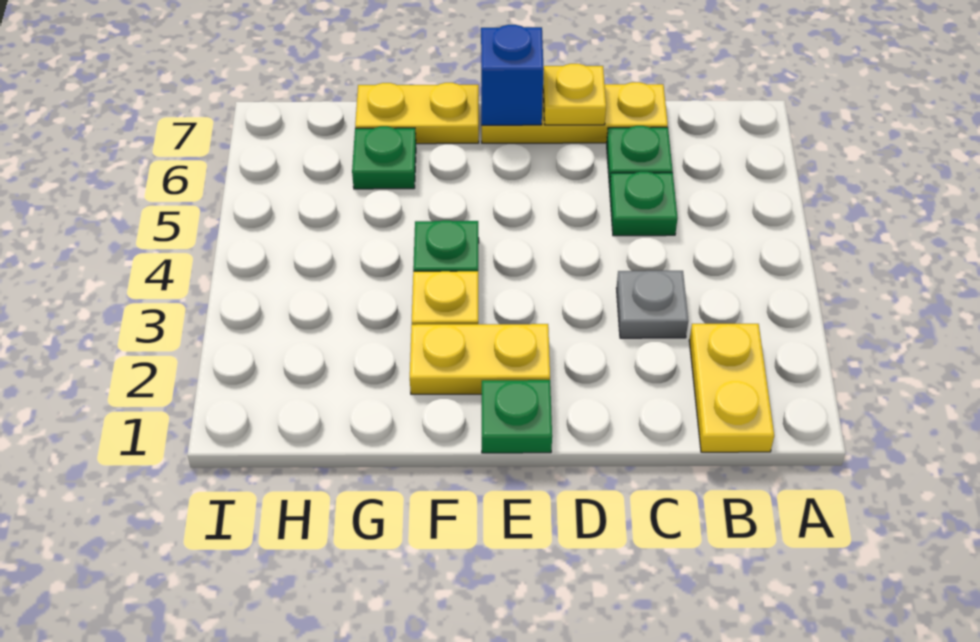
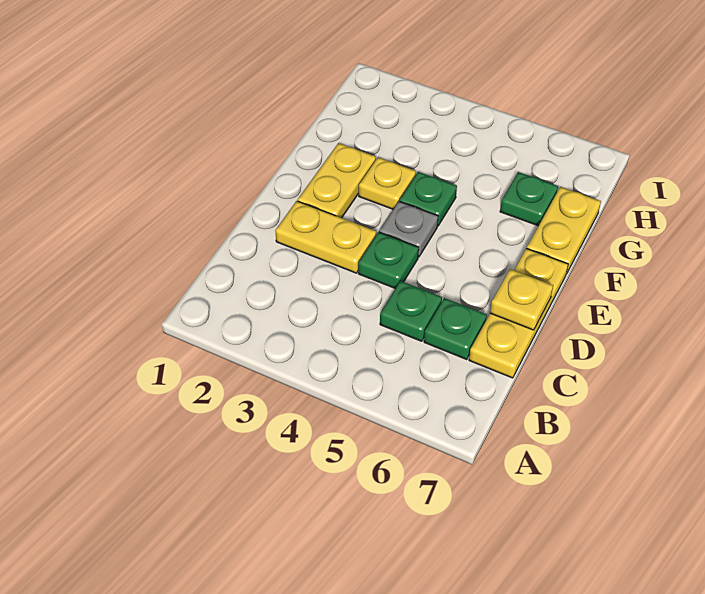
yellow plate B1:B2 level 1 -> yellow plate D2:D3 level 1
grey plate C3 level 1 -> grey plate E4 level 1
green plate E1 level 1 -> green plate D4 level 1
blue brick E7 level 2 -> none

